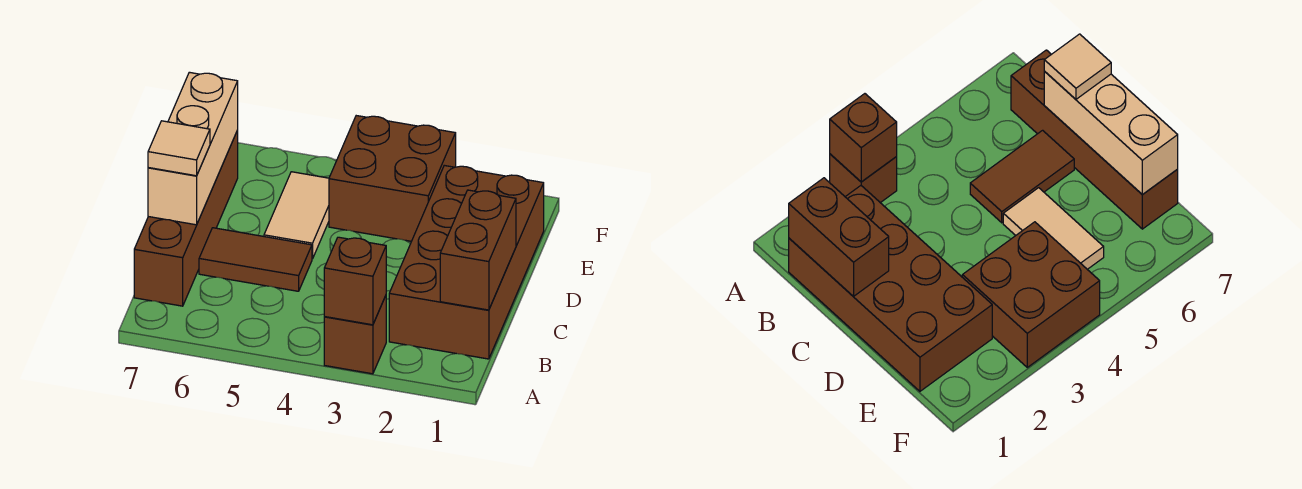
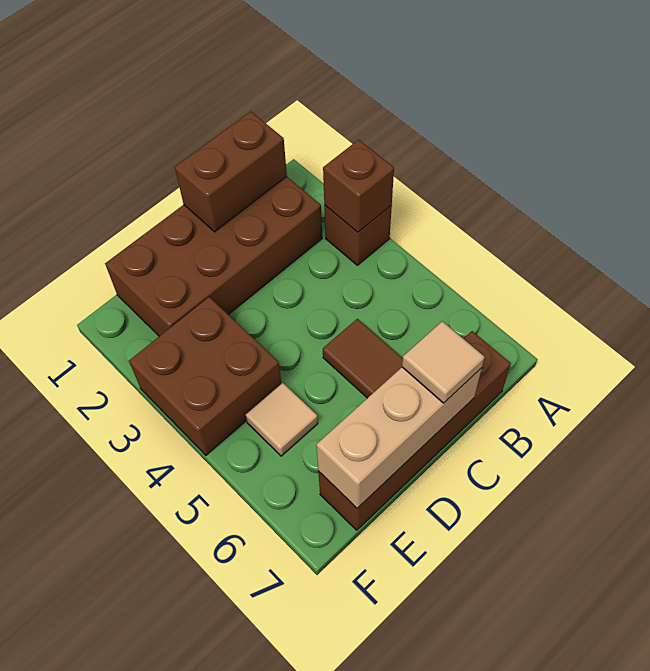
tan tile D5:E5 level 1 -> tan tile E5 level 1

